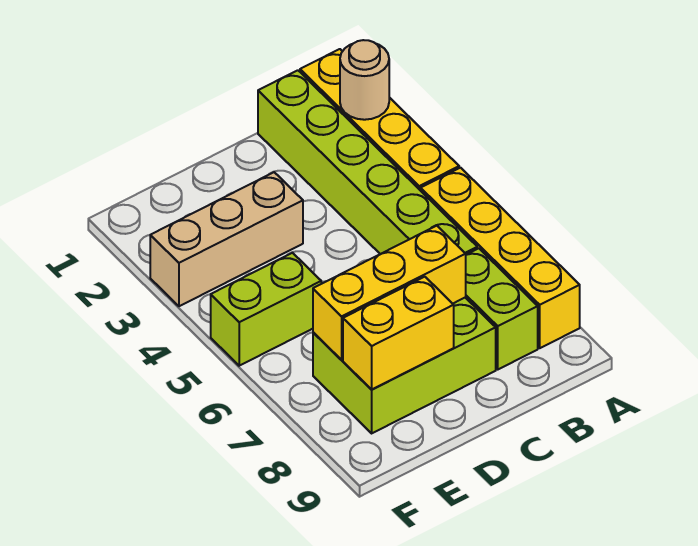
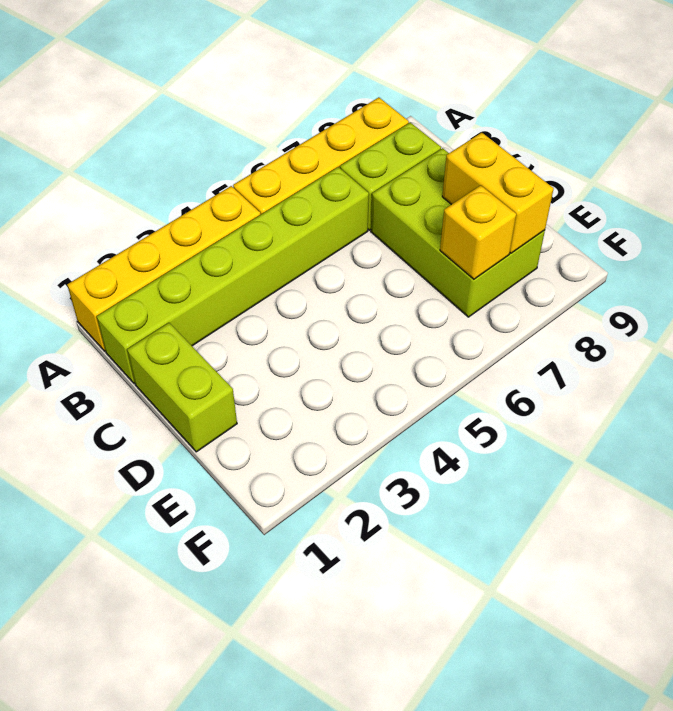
tan round brick A2 level 2 -> none
yellow brick C7:E7 level 2 -> yellow brick E7 level 2
tan brick D3:F3 level 1 -> none
lime brick E5:F5 level 1 -> lime brick C1:D1 level 1

